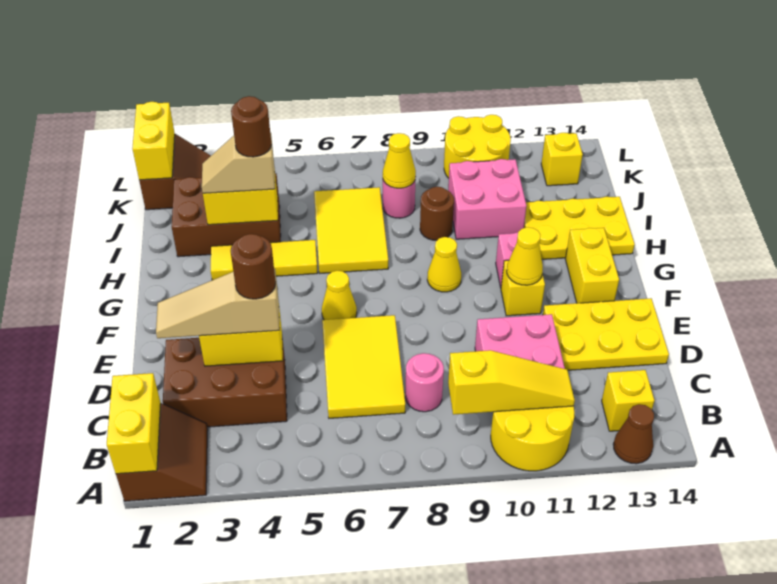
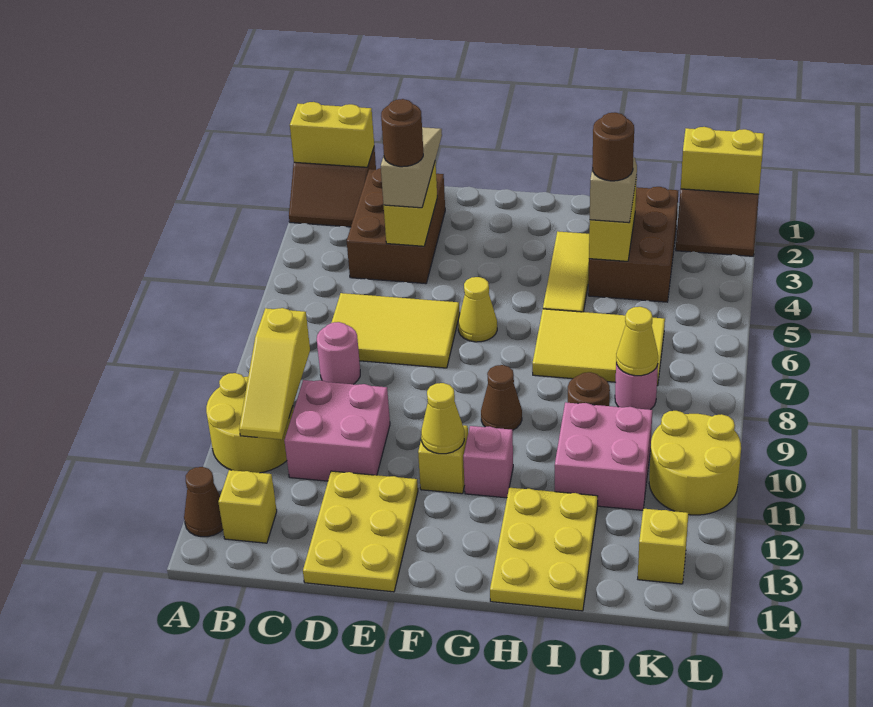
yellow brick F13:G13 level 1 -> none
yellow cone G9 level 1 -> brown cone G9 level 1

